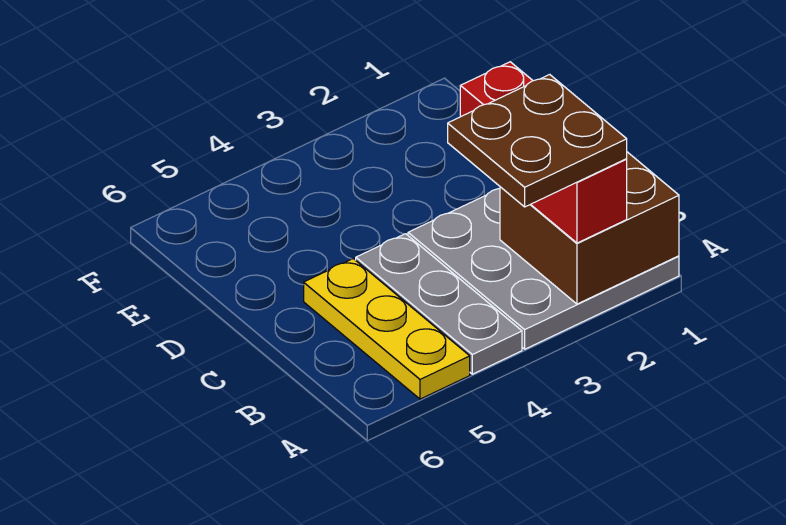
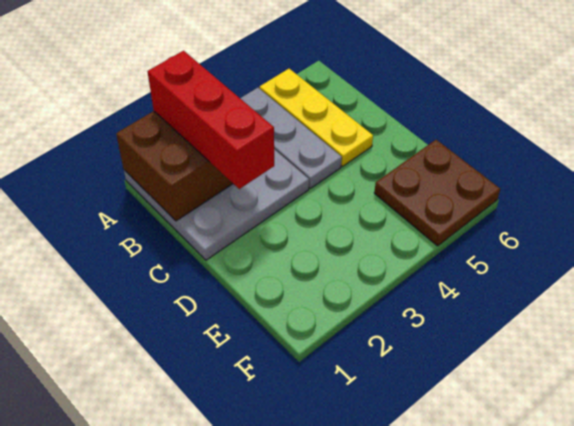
brown plate A2:B3 level 4 -> brown plate E5:F6 level 1

